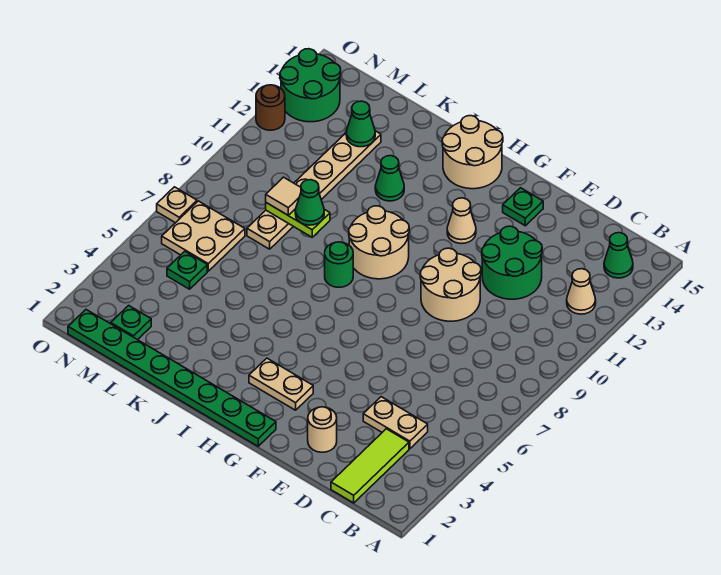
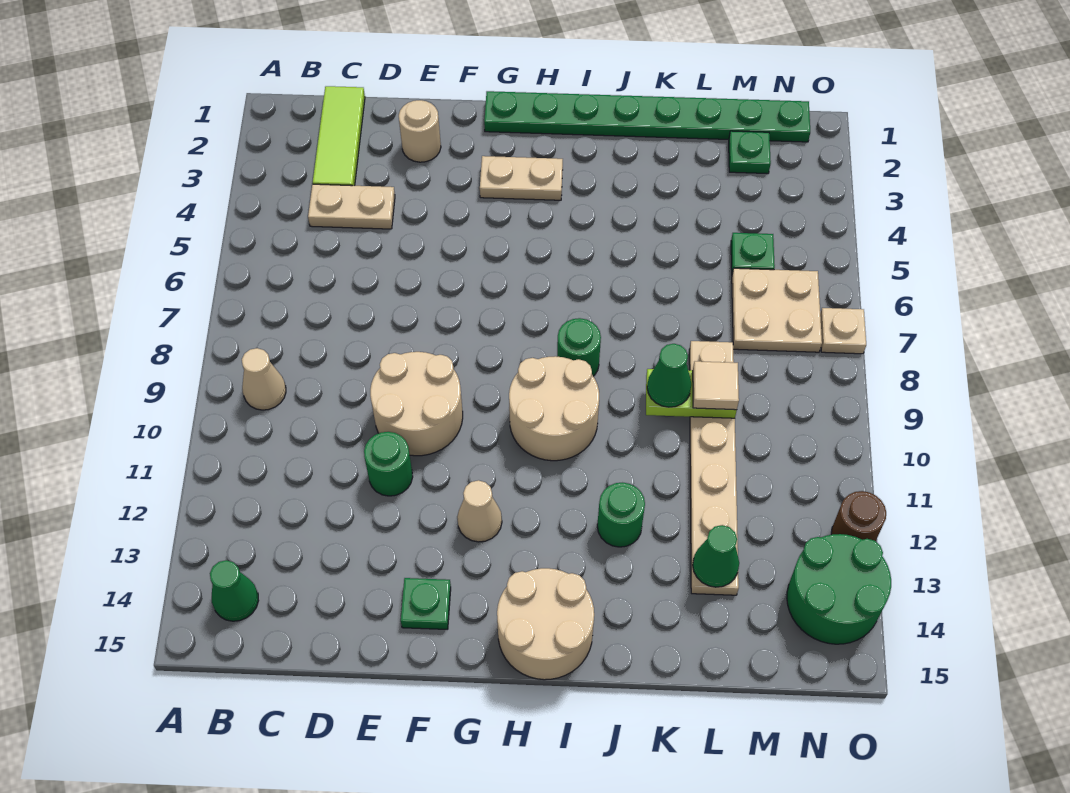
tan cone B12 level 1 -> tan cone B9 level 1
green round brick D11:E12 level 1 -> green round brick E11 level 1
green cone J12 level 1 -> green round brick J12 level 1

